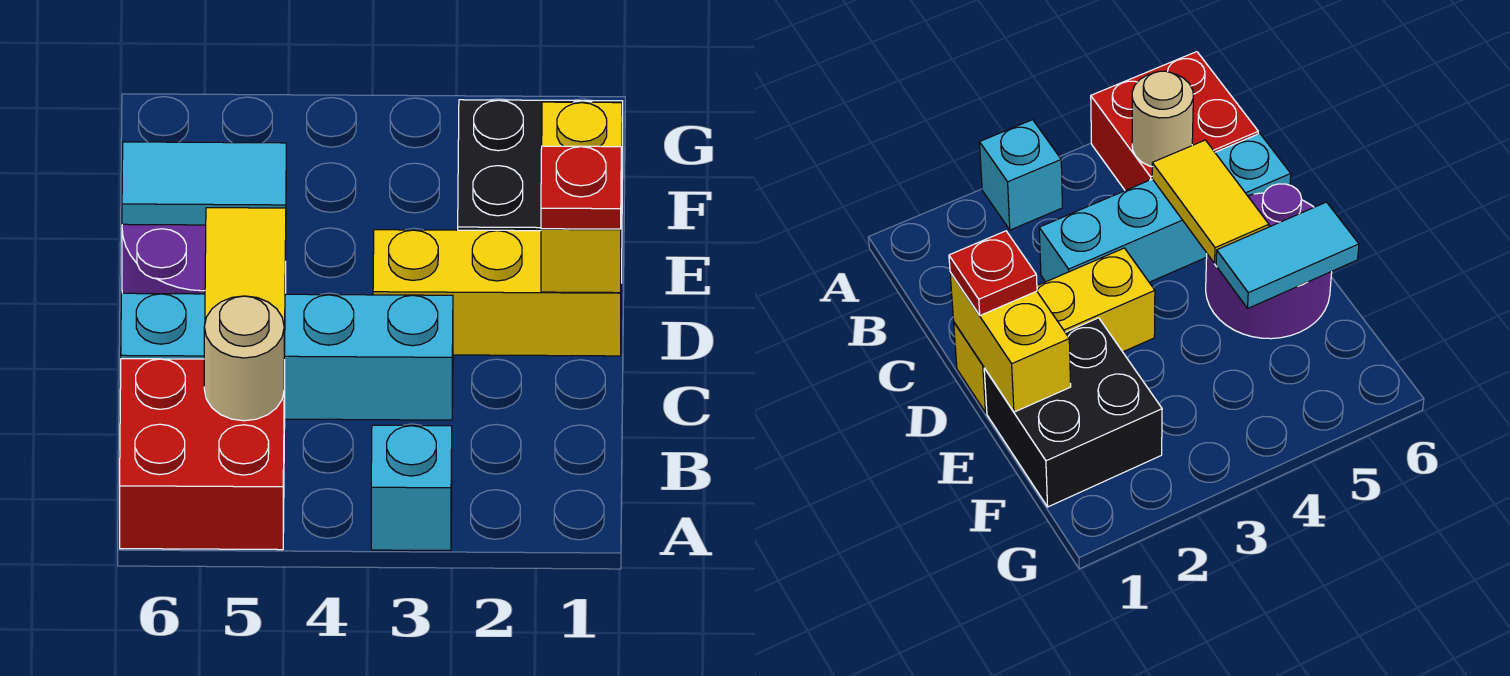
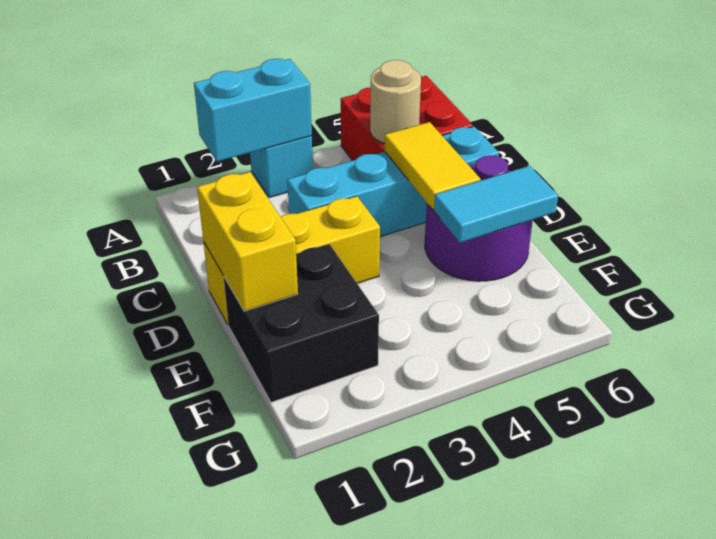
none -> cyan brick A2:A3 level 2
red plate D1 level 3 -> none

